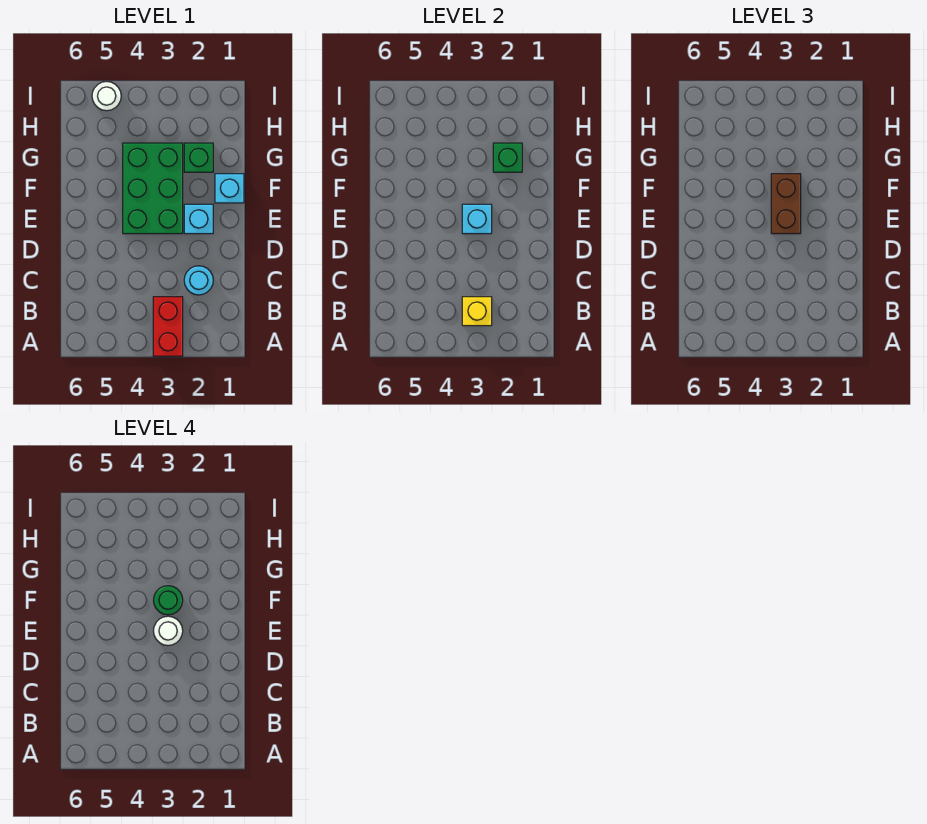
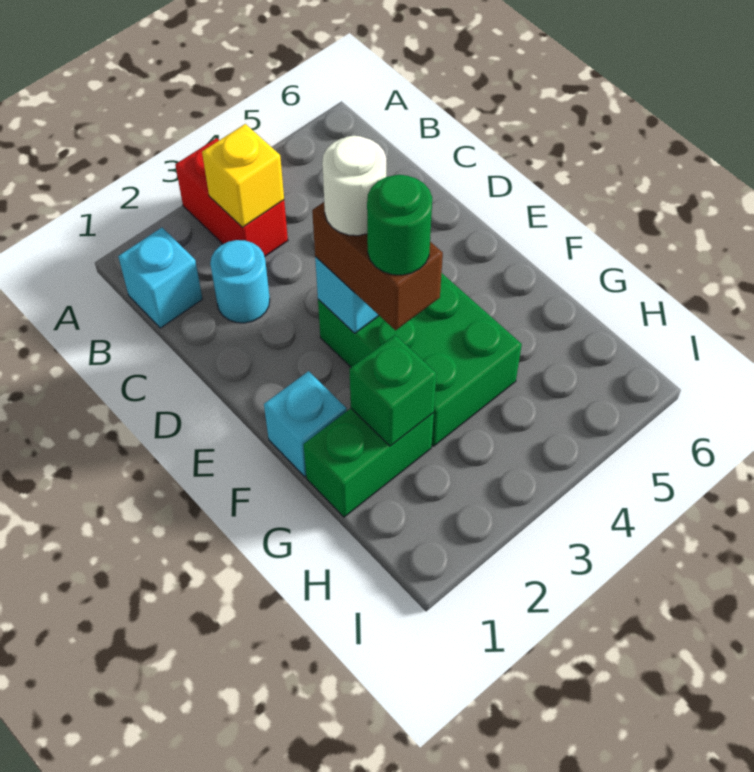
cyan brick E2 level 1 -> cyan brick B1 level 1
green brick G2 level 1 -> green brick G1:G2 level 1
white round brick I5 level 1 -> none

